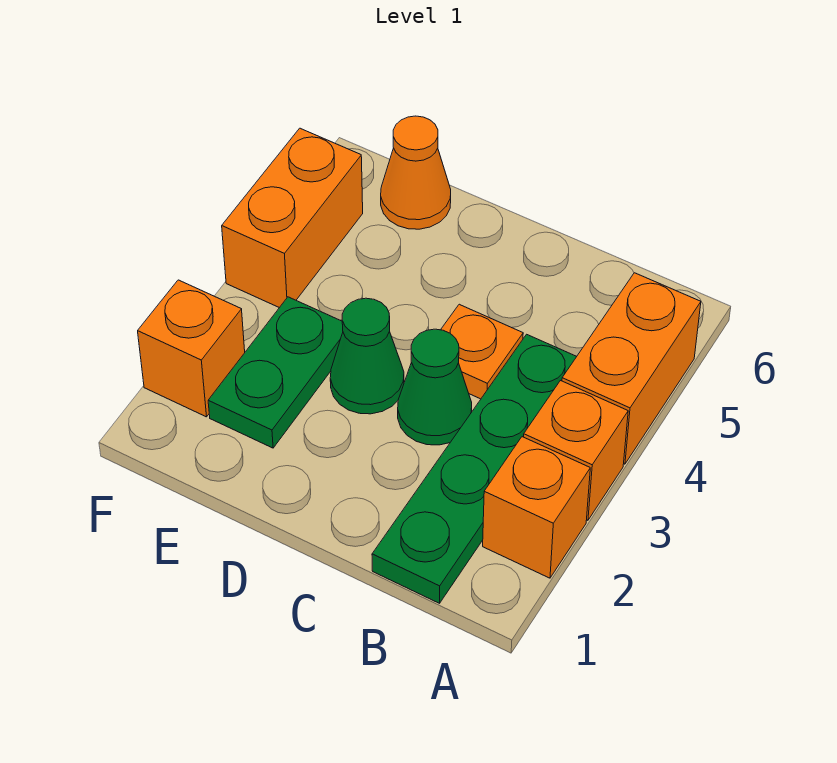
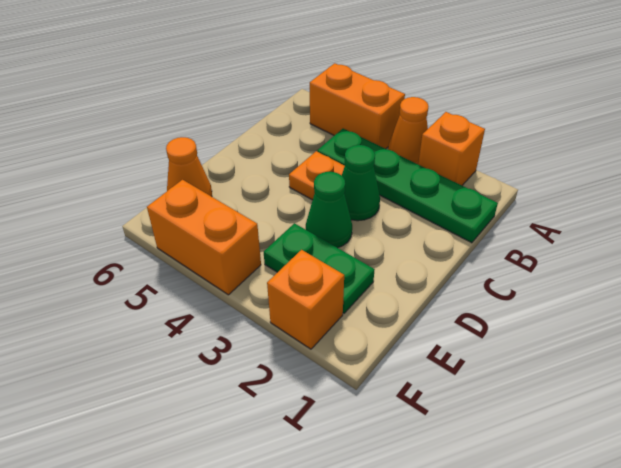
orange brick A3 level 1 -> orange cone A3 level 1

